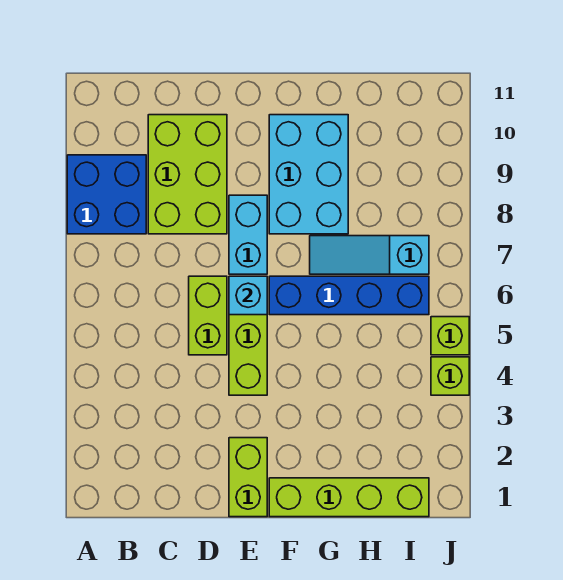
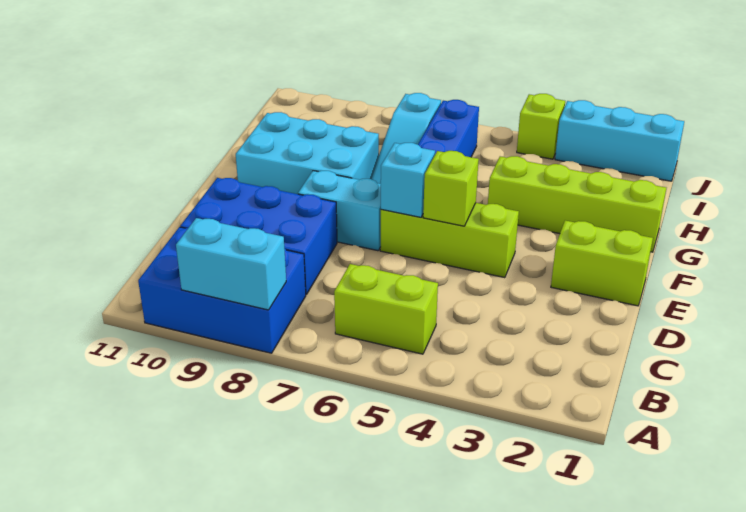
blue brick A8:B9 level 1 -> blue brick A8:B10 level 1
none -> cyan brick A8:A9 level 2
lime brick C8:D10 level 1 -> blue brick C8:D10 level 1
lime brick D5:D6 level 1 -> lime brick B5:B6 level 1
lime brick F1:I1 level 1 -> lime brick G1:G4 level 1
none -> cyan brick J1:J3 level 1
lime brick J5 level 1 -> lime brick E5 level 2

